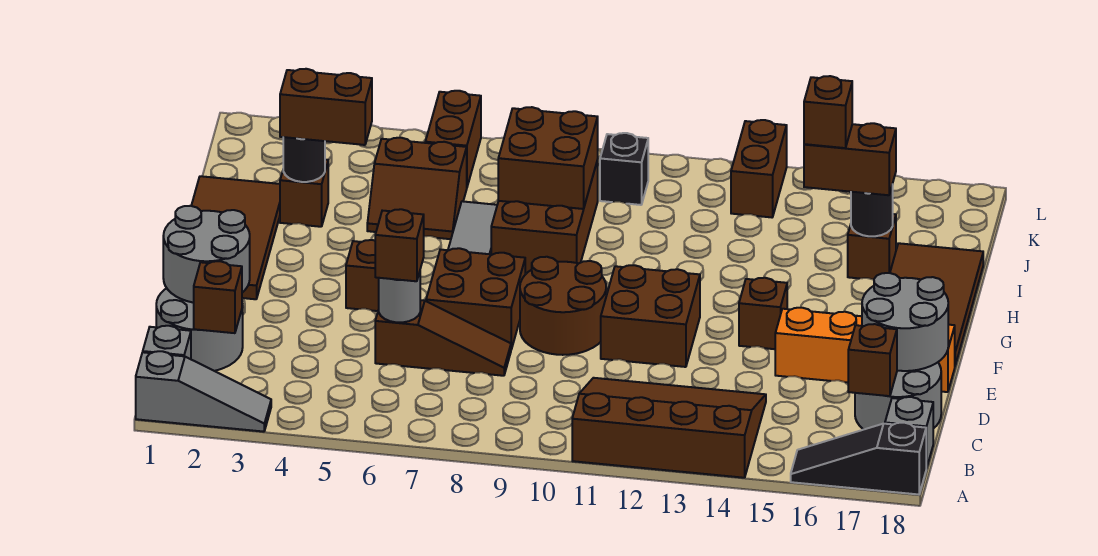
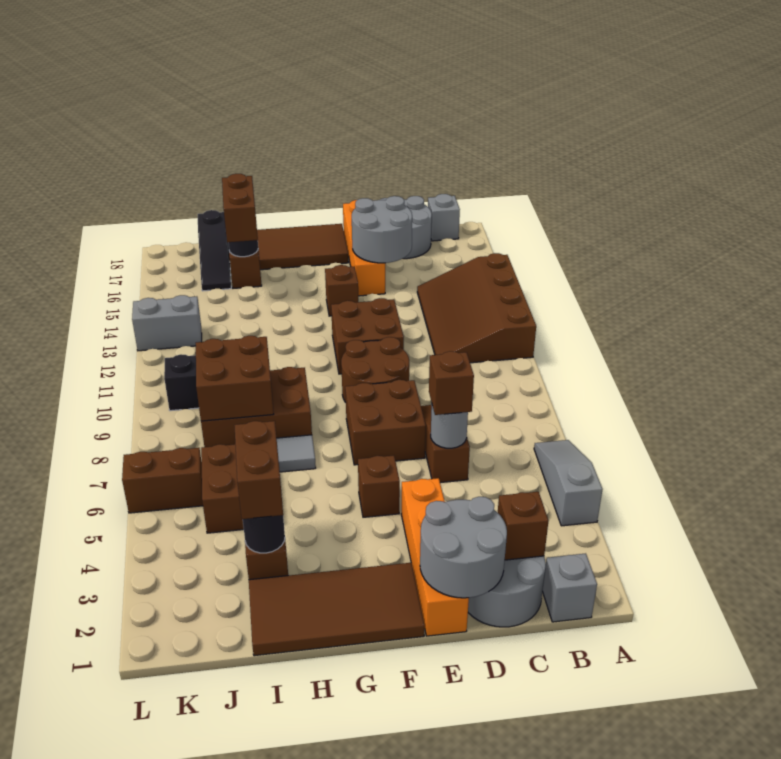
grey slope A1:A3 level 1 top 1 -> grey slope A4:A6 level 1 top 4
black slope A16:A18 level 1 top 18 -> black slope J16:J18 level 1 top 18
brown brick C17 level 2 -> none
grey round brick D17:E18 level 2 -> grey round brick D15:E16 level 2
none -> orange brick E1:E4 level 1
brown brick I15 level 4 -> none
brown brick K13:L13 level 1 -> grey brick K13:L13 level 1

